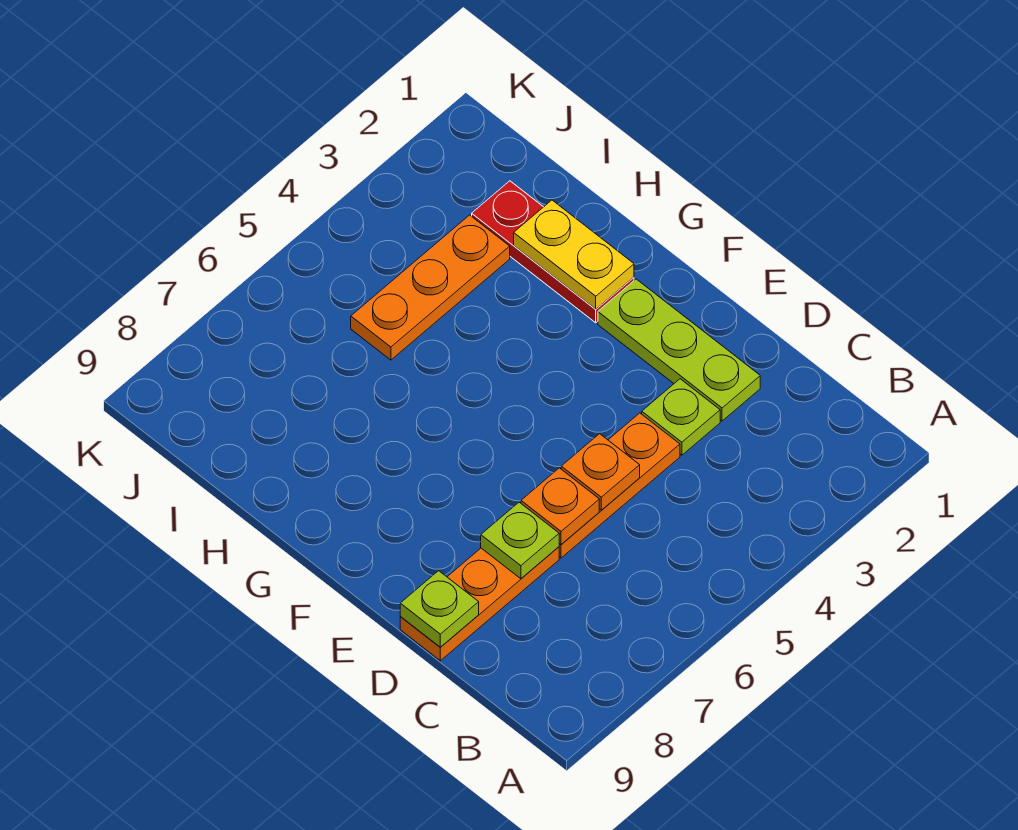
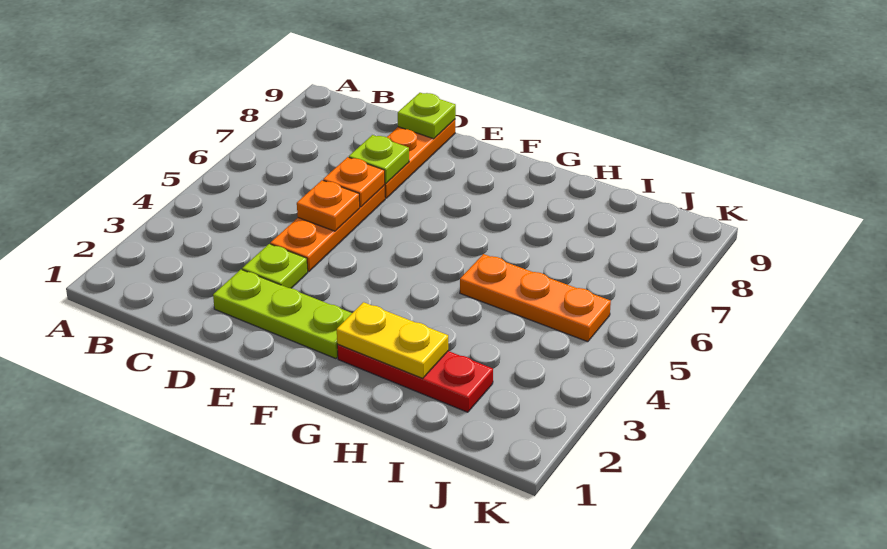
orange plate I3:I5 level 1 -> orange plate H5:J5 level 1

